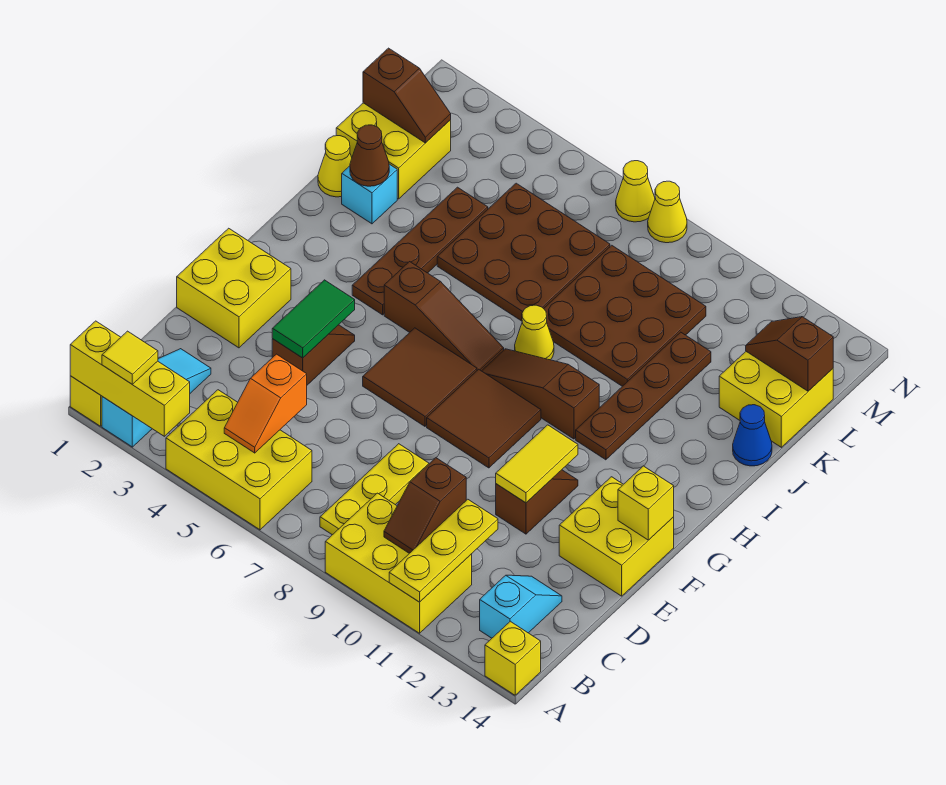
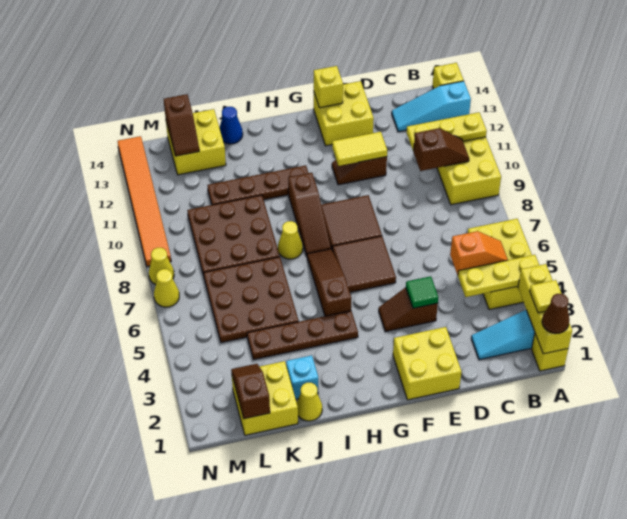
yellow plate B8:D8 level 1 -> yellow plate A4:C4 level 2
cyan slope B13:C13 level 1 top B -> cyan slope A13:C13 level 1 top A
green tile E4:F4 level 2 -> green tile E4 level 2
brown cone J2 level 2 -> brown cone A1 level 3
none -> orange tile N9:N14 level 1

